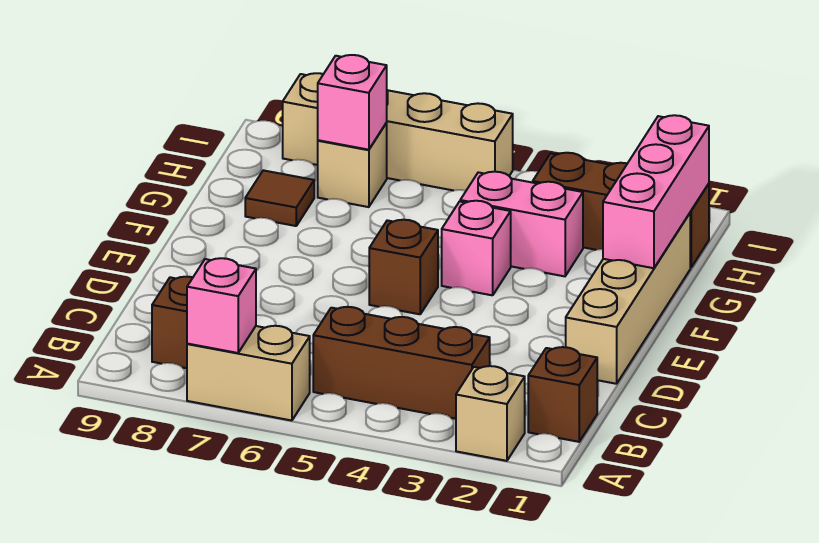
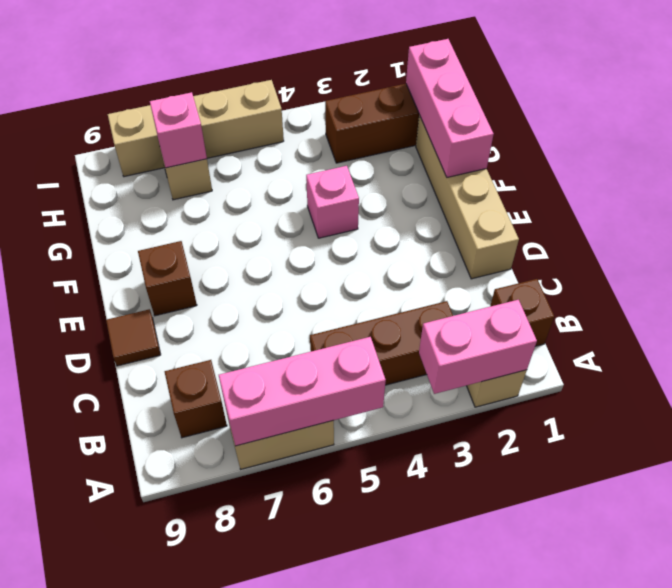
pink brick A7 level 2 -> pink brick A5:A7 level 2
brown brick E5 level 1 -> brown brick E8 level 1
pink brick G3:G4 level 1 -> pink brick A2:A3 level 2
brown tile G8 level 1 -> brown tile D9 level 1

